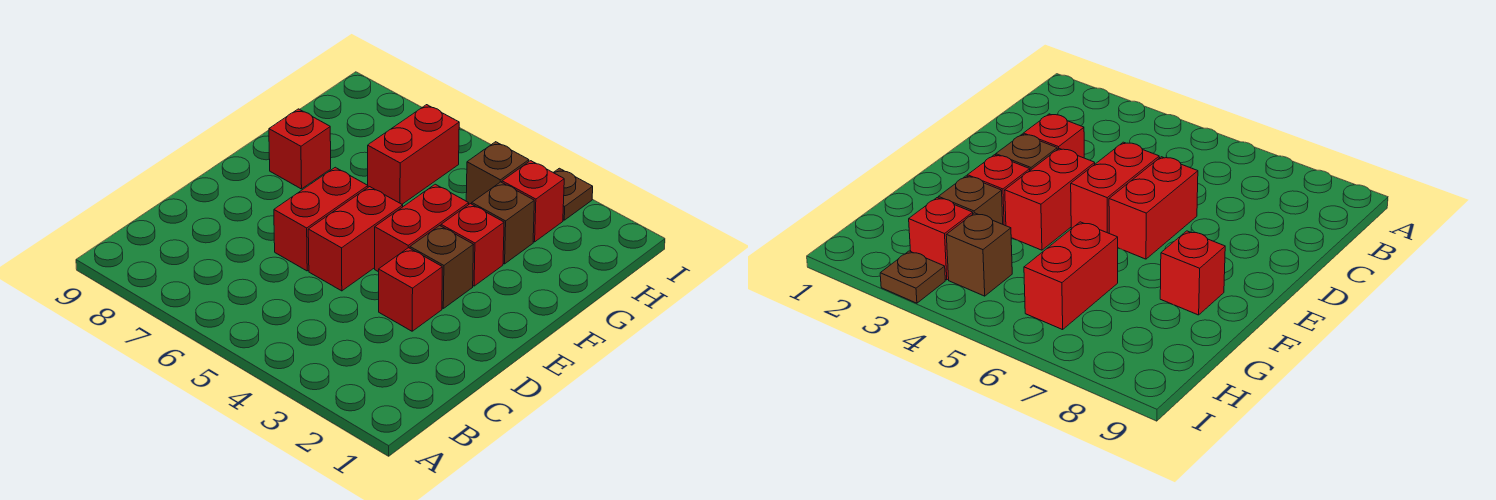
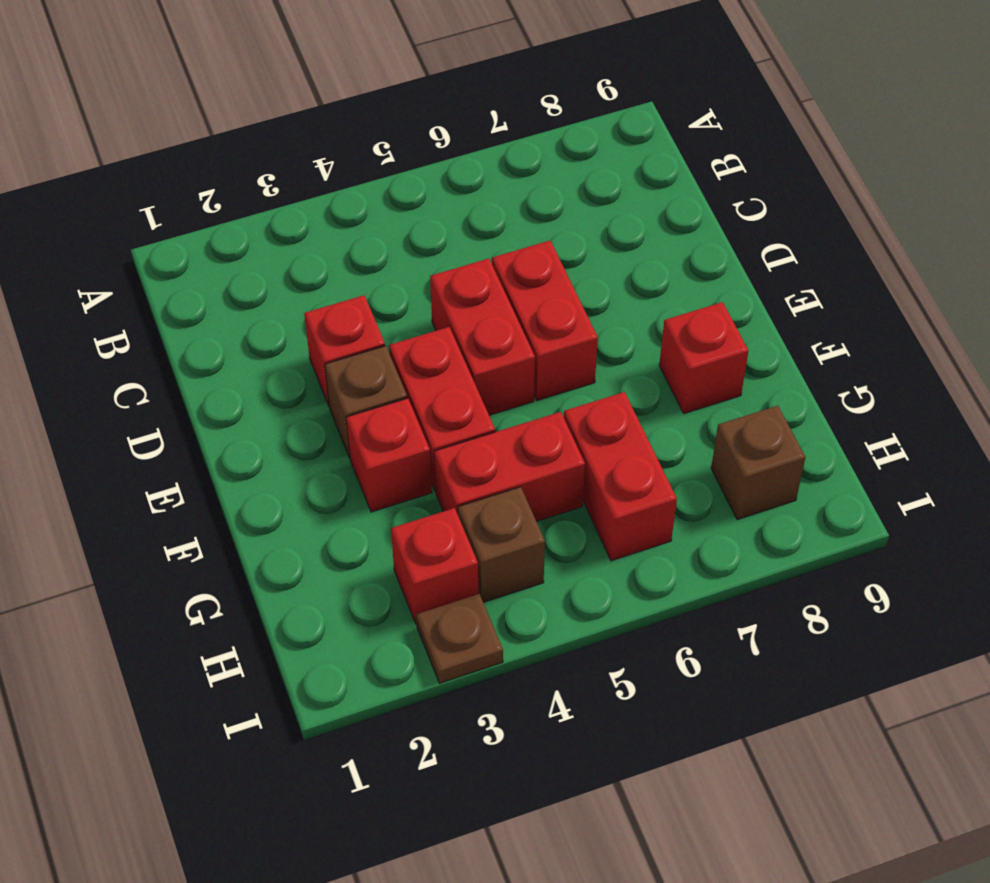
brown brick G3 level 1 -> brown brick H8 level 1
none -> red brick G4:G5 level 1

